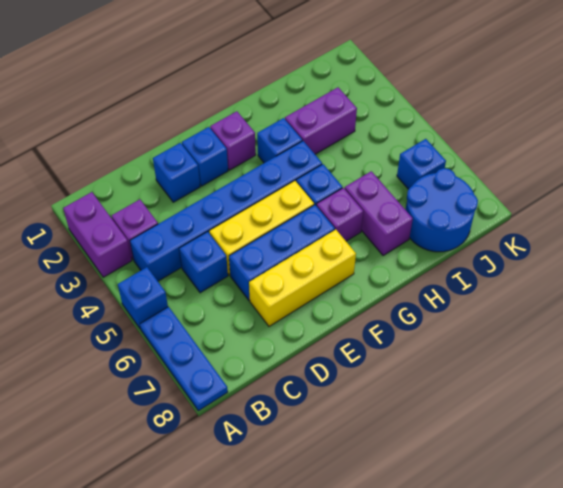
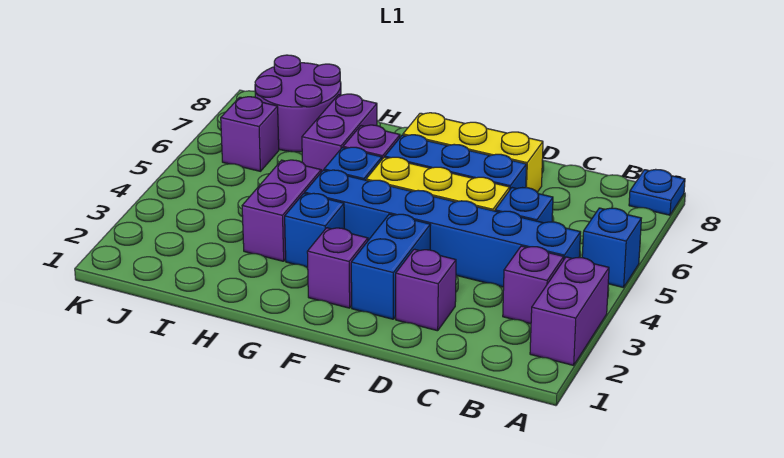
blue plate A6:A8 level 1 -> blue plate A8 level 1
blue brick D2 level 1 -> purple brick D2 level 1
blue brick E2 level 1 -> blue brick E2:E3 level 1
purple brick H3:I3 level 1 -> purple brick H3:H4 level 1
blue round brick I7:J8 level 1 -> purple round brick I7:J8 level 1
blue brick J6 level 1 -> purple brick J6 level 1

